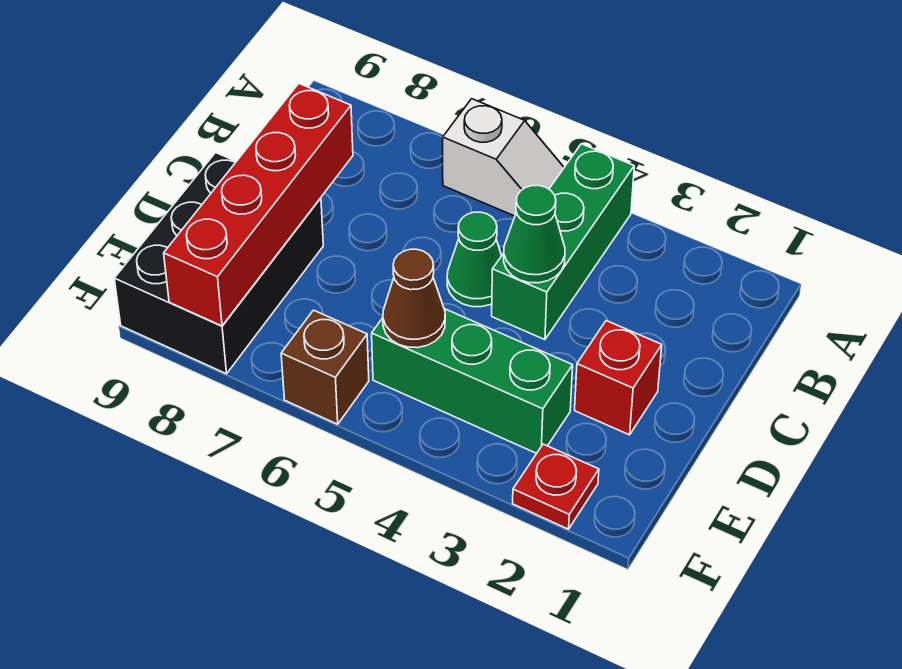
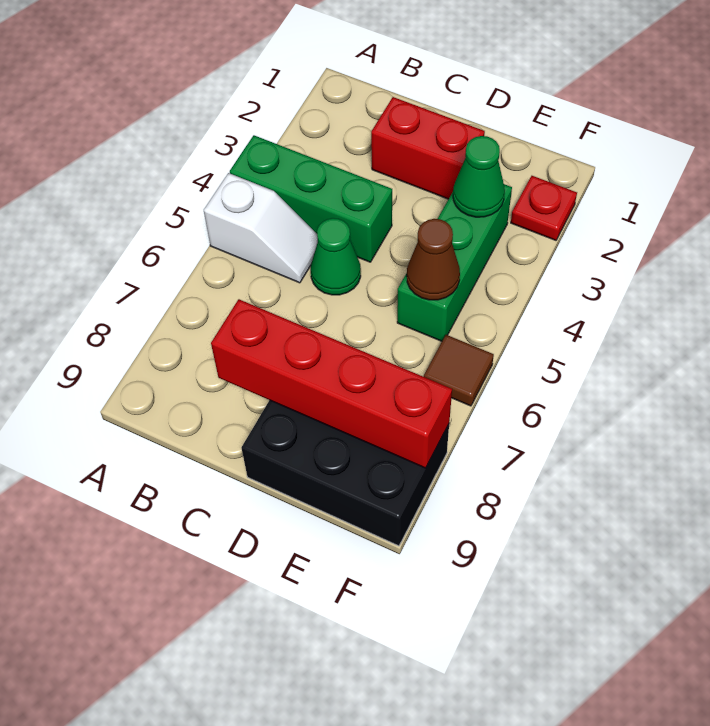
white slope A5:A6 level 1 top 6 -> white slope A5:B5 level 1 top A
green cone C4 level 2 -> green cone E3 level 2
red brick D2 level 1 -> red brick C2:D2 level 1
brown brick F6 level 1 -> brown tile F6 level 1

